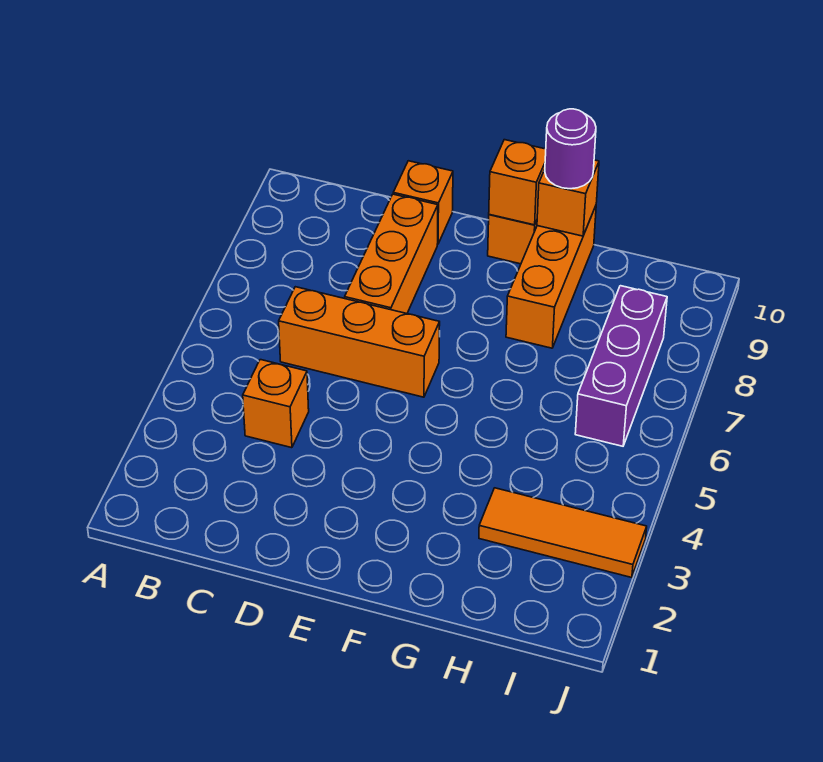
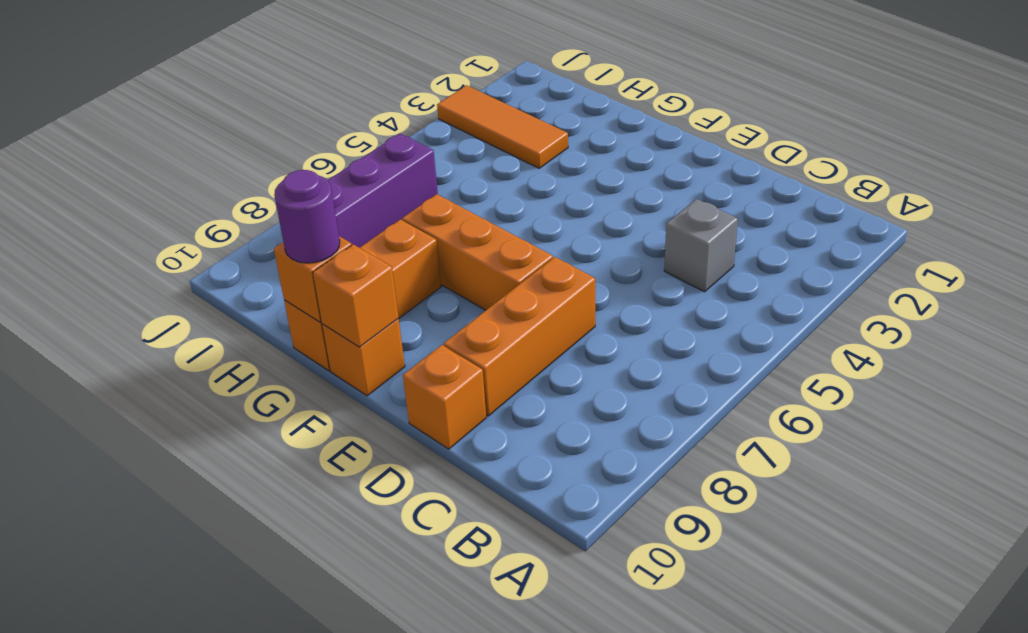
orange brick C4 level 1 -> grey brick C4 level 1
orange brick C6:E6 level 1 -> orange brick E7:G7 level 1

